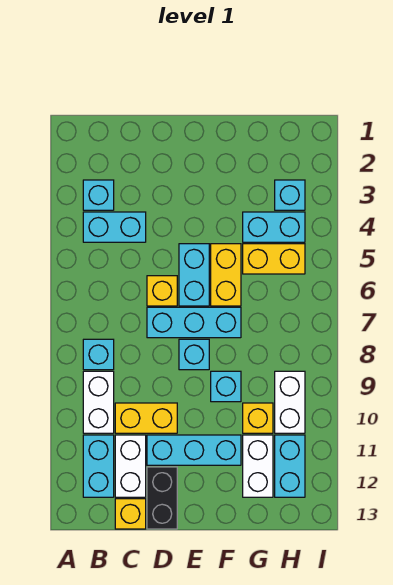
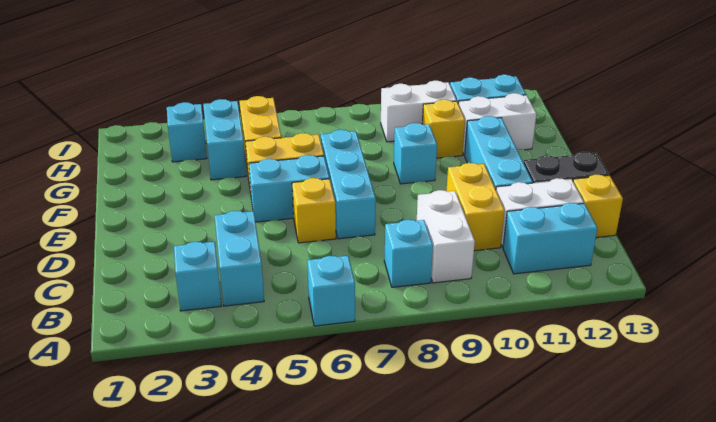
white brick B9:B10 level 1 -> white brick B9:C9 level 1
cyan brick E8 level 1 -> cyan brick A6 level 1

